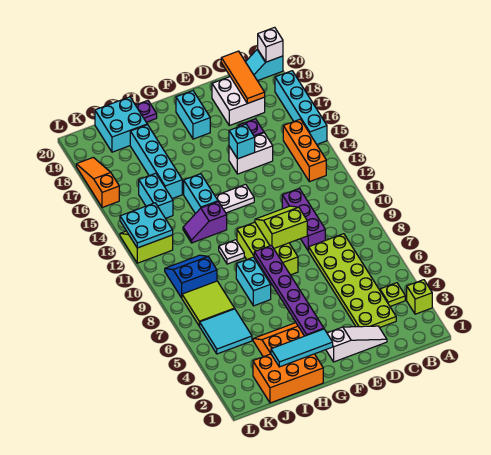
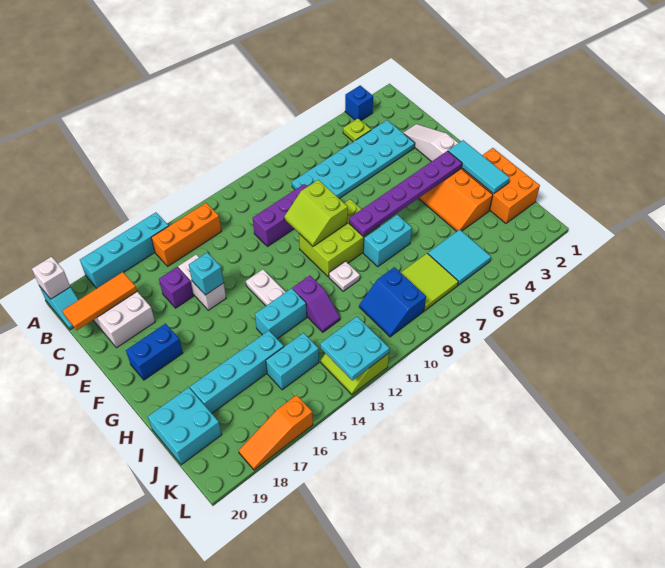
lime brick A3 level 1 -> blue brick A3 level 1
lime plate C3:D8 level 1 -> cyan plate C3:D8 level 1
cyan brick F18:F19 level 1 -> blue brick F18:F19 level 1
purple plate H20 level 1 -> none

